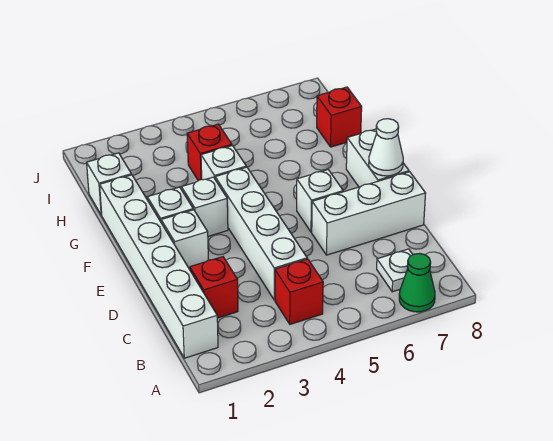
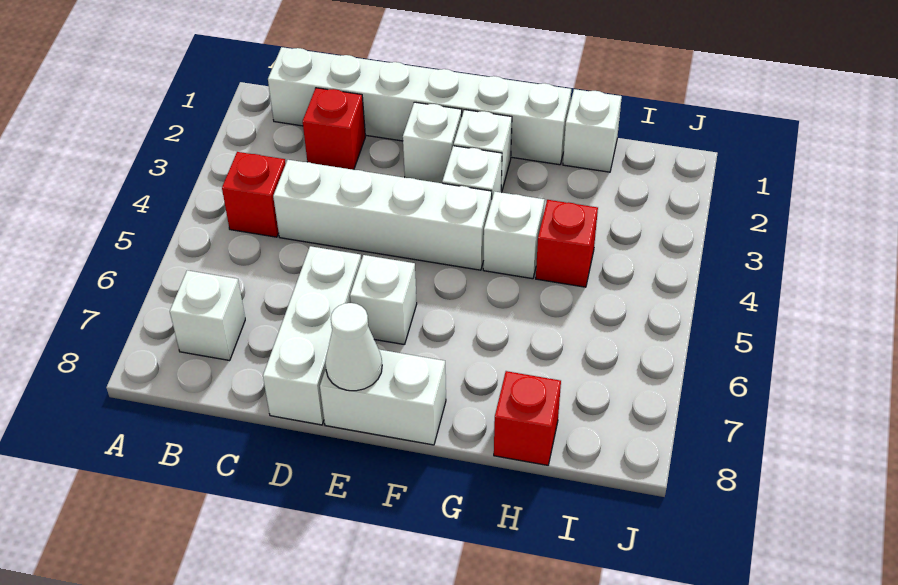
green cone A7 level 1 -> none
white plate B7 level 1 -> white brick B7 level 1

